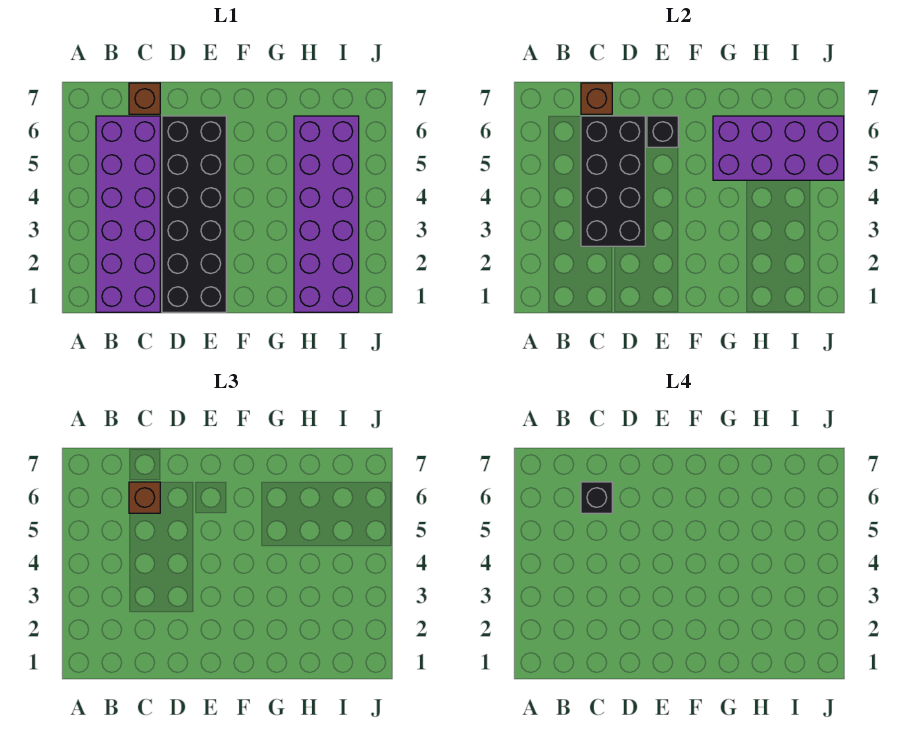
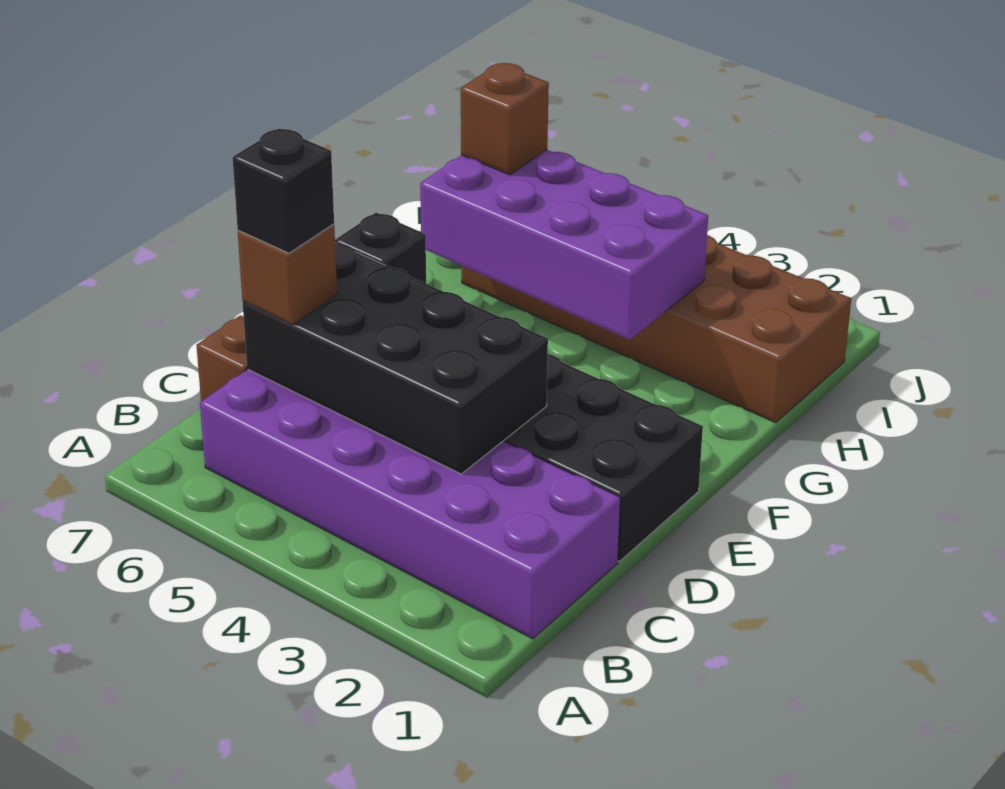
brown brick C7 level 2 -> brown brick H6 level 3
purple brick G5:J6 level 2 -> purple brick G3:H6 level 2
purple brick H1:I6 level 1 -> brown brick H1:I6 level 1

